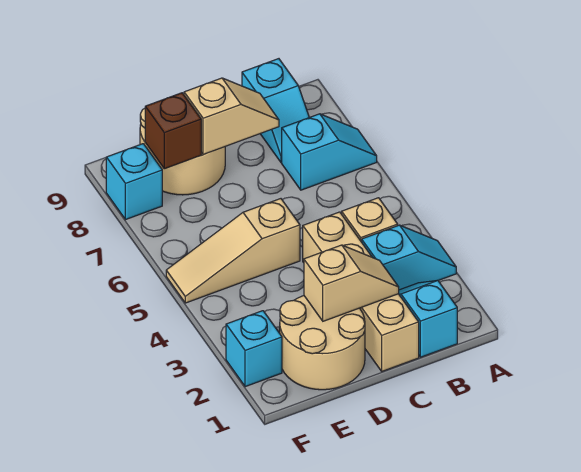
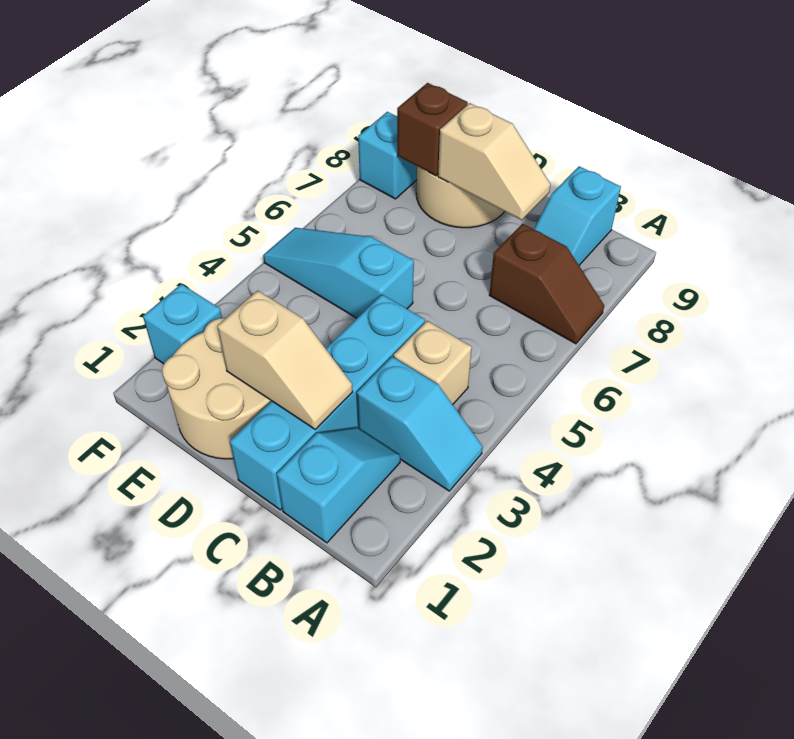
cyan slope A7:B7 level 1 top B -> brown slope A7:B7 level 1 top B
tan brick C1:C4 level 1 -> cyan brick C1:C4 level 1
tan slope D5:F5 level 1 top D -> cyan slope D5:F5 level 1 top D

